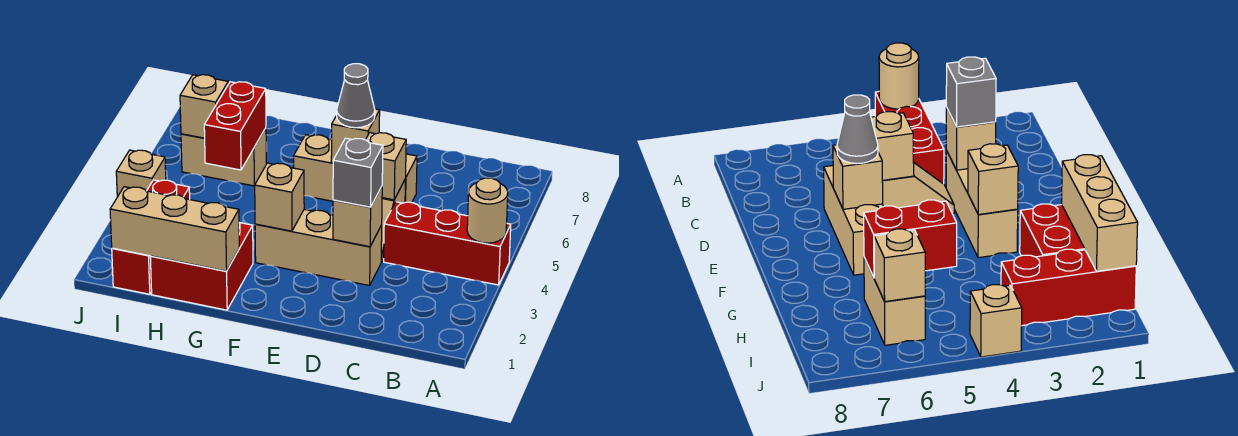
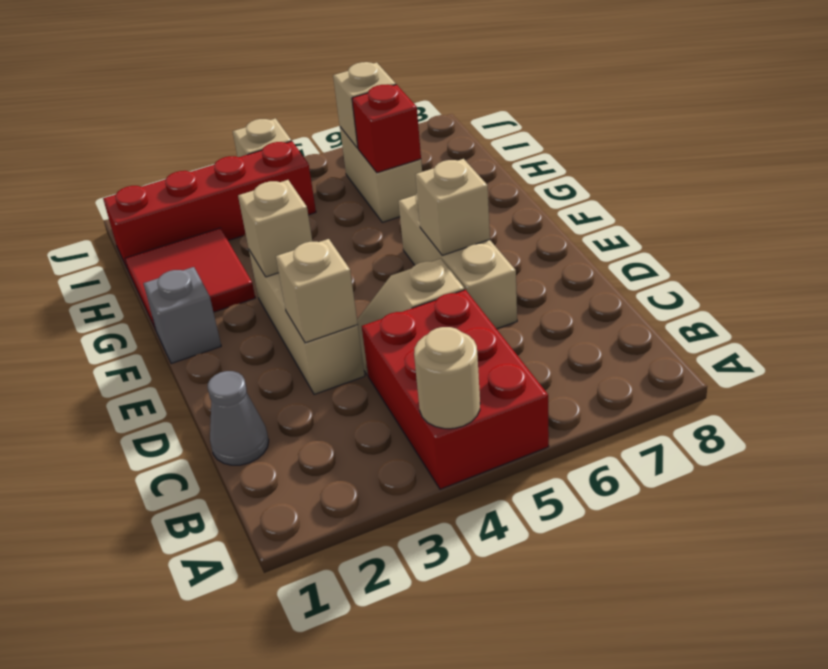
red brick A4:C4 level 1 -> red brick A4:C5 level 1
grey brick D3 level 3 -> grey brick F1 level 1
tan brick D5 level 2 -> none
grey cone E6 level 3 -> grey cone C1 level 1
red brick G1:H2 level 1 -> red tile G1:H2 level 1
tan brick G1:I1 level 2 -> none
red brick H5:H6 level 2 -> red brick H6 level 2
red brick I1:I3 level 1 -> red brick I1:I4 level 1

